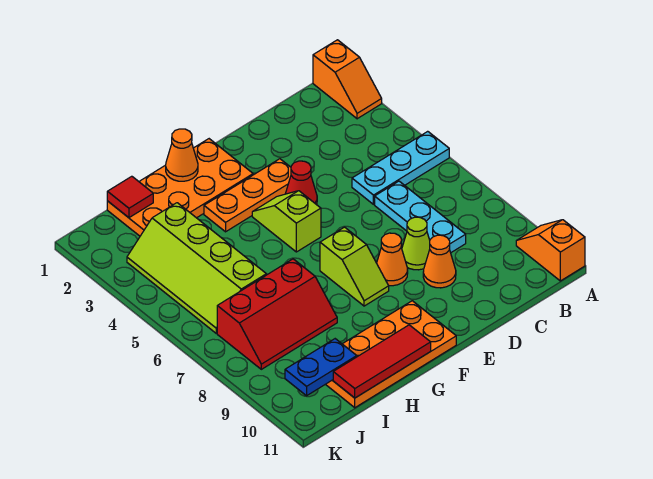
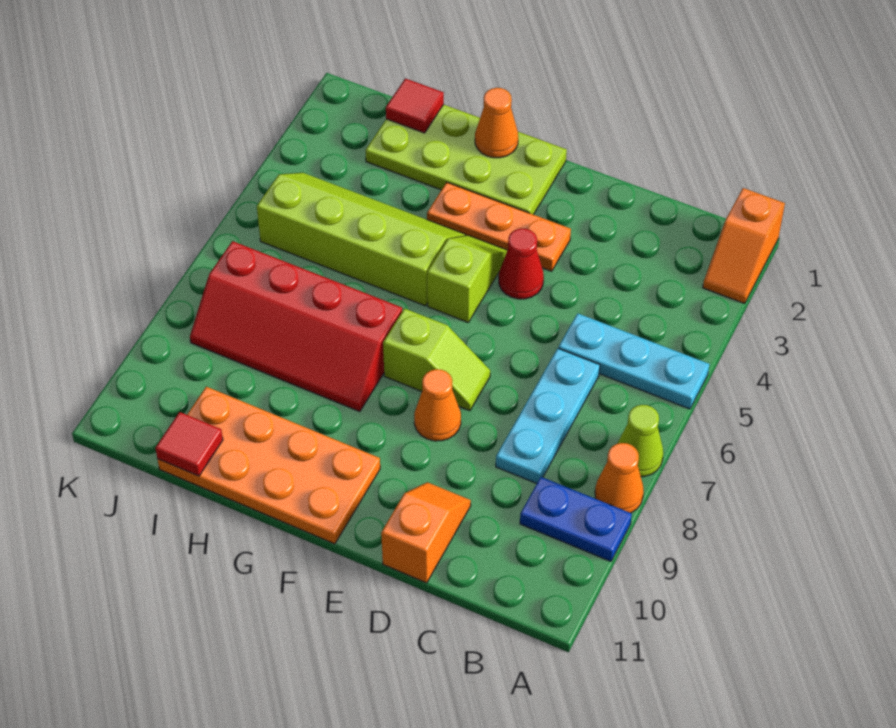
orange slope A10:A11 level 1 top 11 -> orange slope D10:D11 level 1 top 11
lime cone D8 level 1 -> lime cone A7 level 1
orange cone D9 level 1 -> orange cone A8 level 1
orange plate F1:I2 level 1 -> lime plate F1:I2 level 1
lime slope F7:F8 level 1 top 7 -> lime slope E7:F7 level 1 top F
red tile G11:I11 level 2 -> red tile I11 level 2
red slope H7:J8 level 1 top 7 -> red slope G7:J8 level 1 top 7
lime slope I3:J6 level 1 top I -> lime slope G4:J5 level 1 top 5
blue plate I10:J10 level 2 -> blue plate A9:B9 level 1

